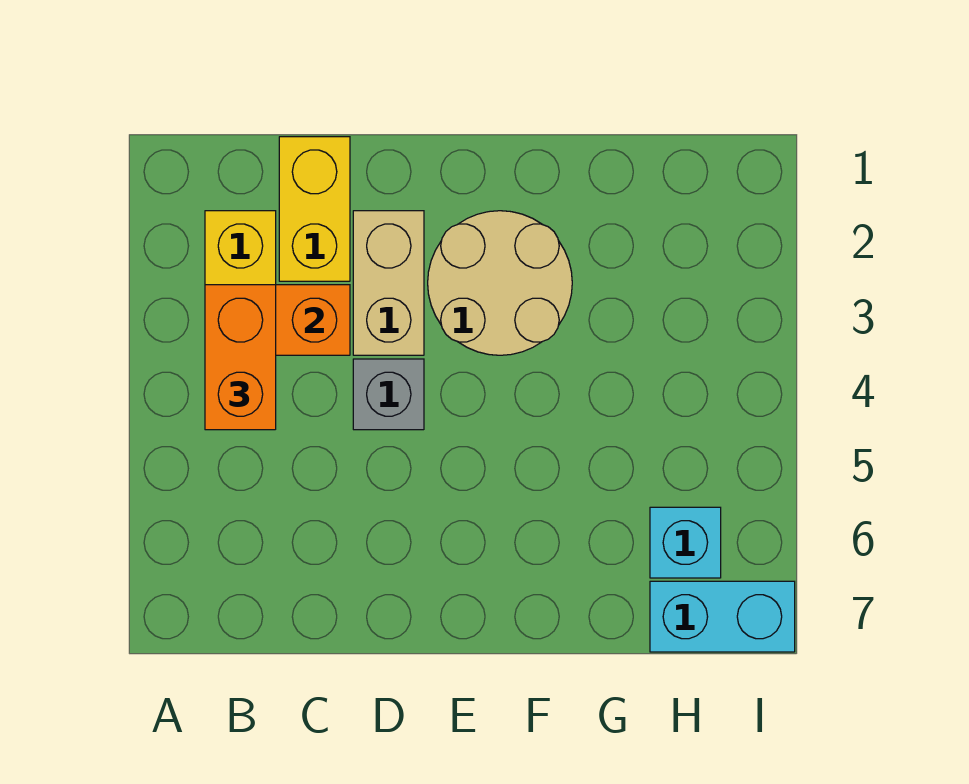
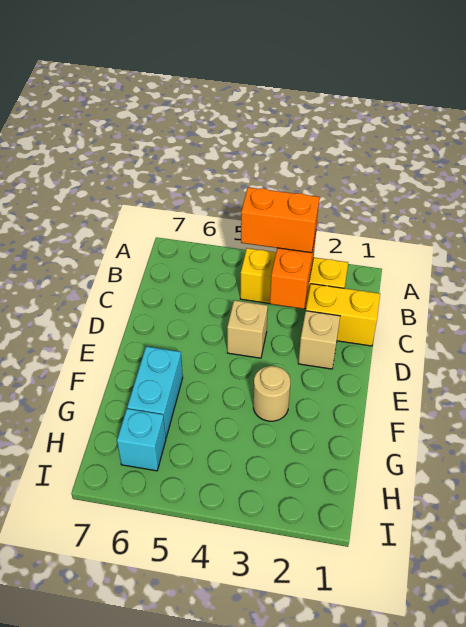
tan brick D2:D3 level 1 -> tan brick D2 level 1
grey brick D4 level 1 -> tan brick D4 level 1
tan round brick E2:F3 level 1 -> tan round brick F3 level 1
cyan brick H7:I7 level 1 -> cyan brick F6:G6 level 1

